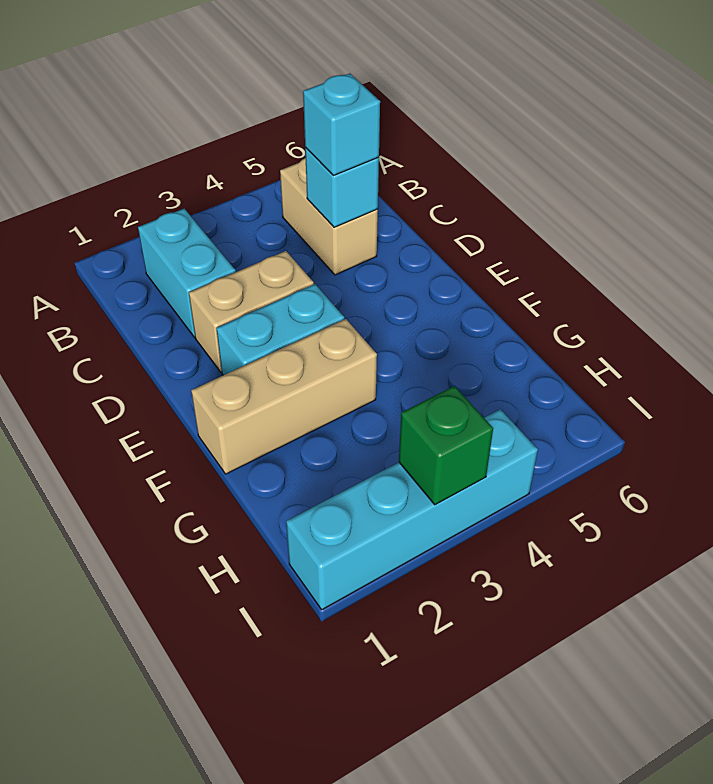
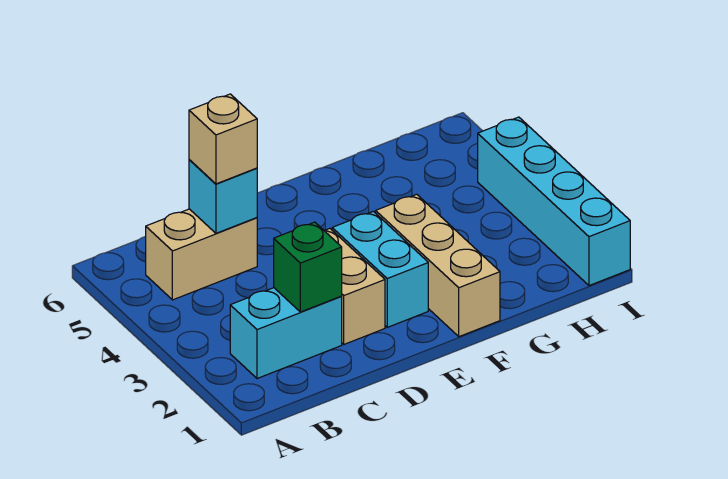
cyan brick C5 level 3 -> tan brick C5 level 3
green brick I3 level 2 -> green brick C2 level 2

